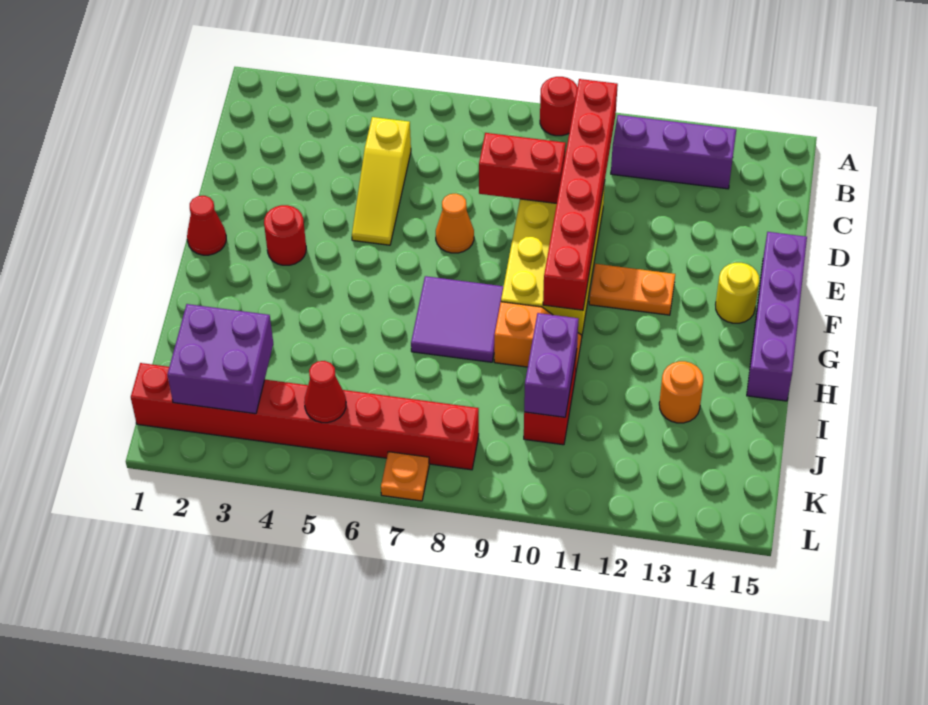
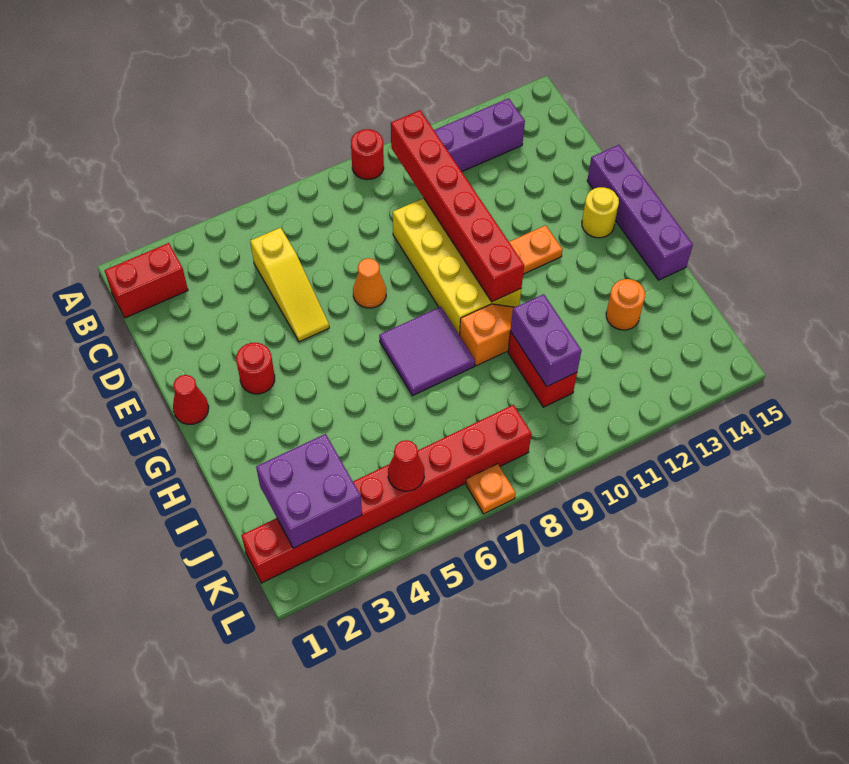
red brick D8:D9 level 2 -> red brick B1:B2 level 1

